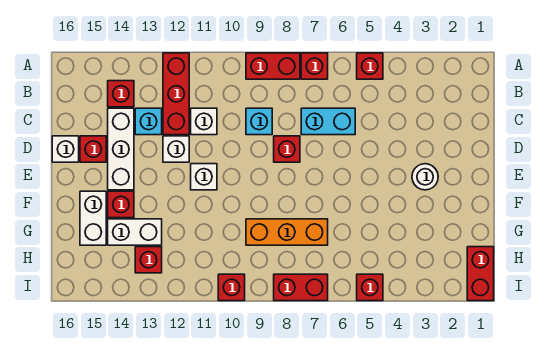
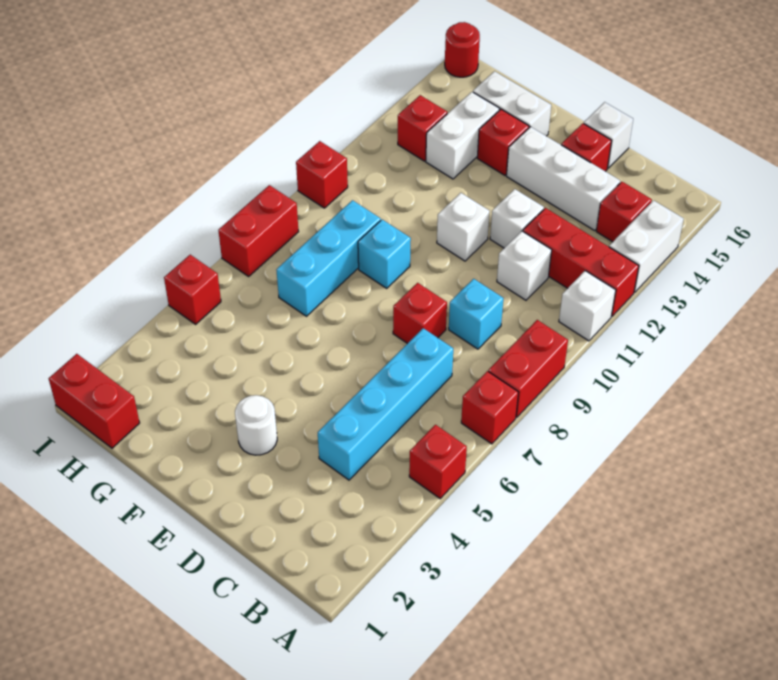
none -> white brick A11 level 1
none -> white brick A13:A14 level 1
cyan brick C6:C7 level 1 -> cyan brick C4:C7 level 1
cyan brick C13 level 1 -> cyan brick F9 level 1
orange brick G7:G9 level 1 -> cyan brick G7:G9 level 1
none -> red round brick I16 level 1

